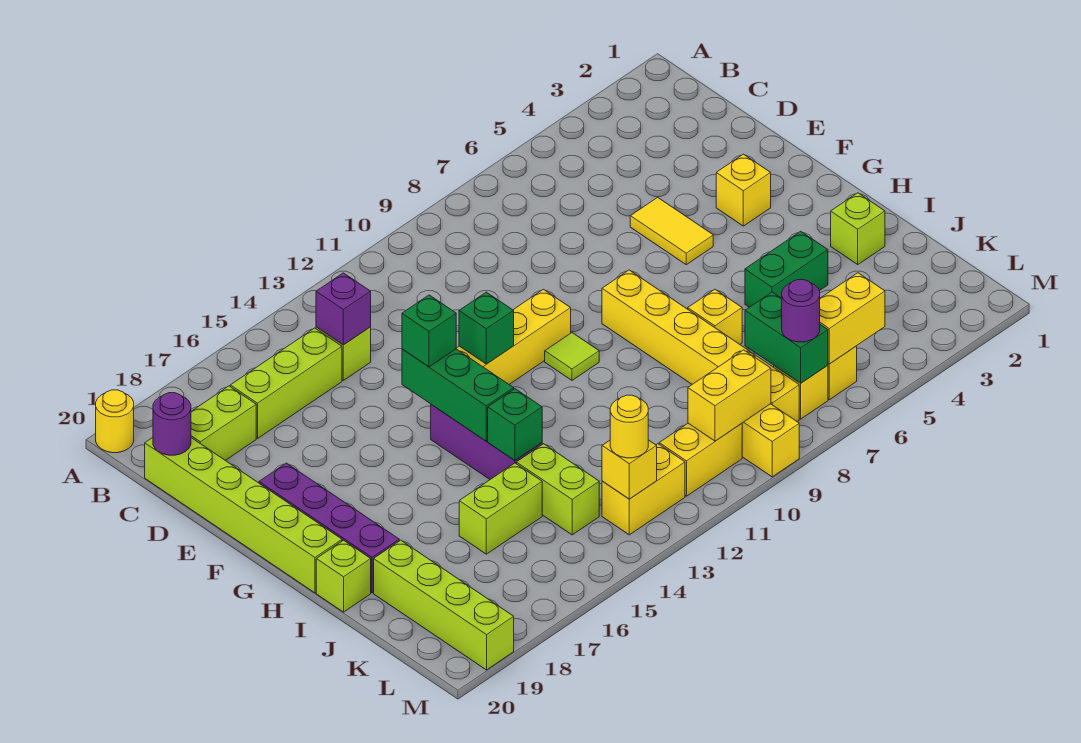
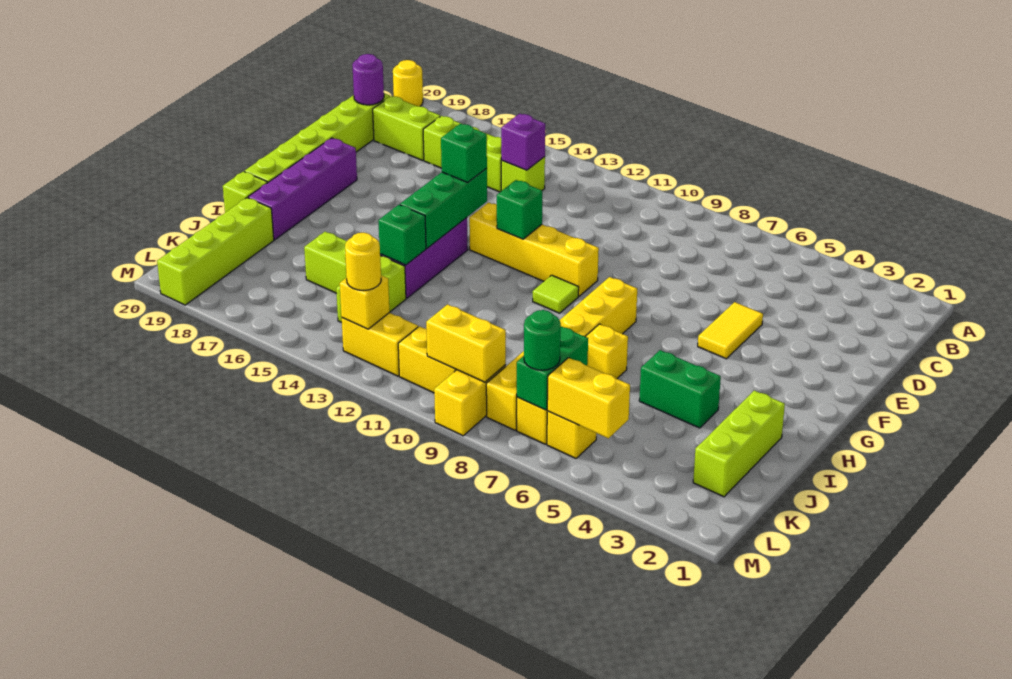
yellow brick F3 level 1 -> none
lime brick I2 level 1 -> lime brick I2:K2 level 1
purple round brick L7 level 3 -> green round brick L7 level 3

